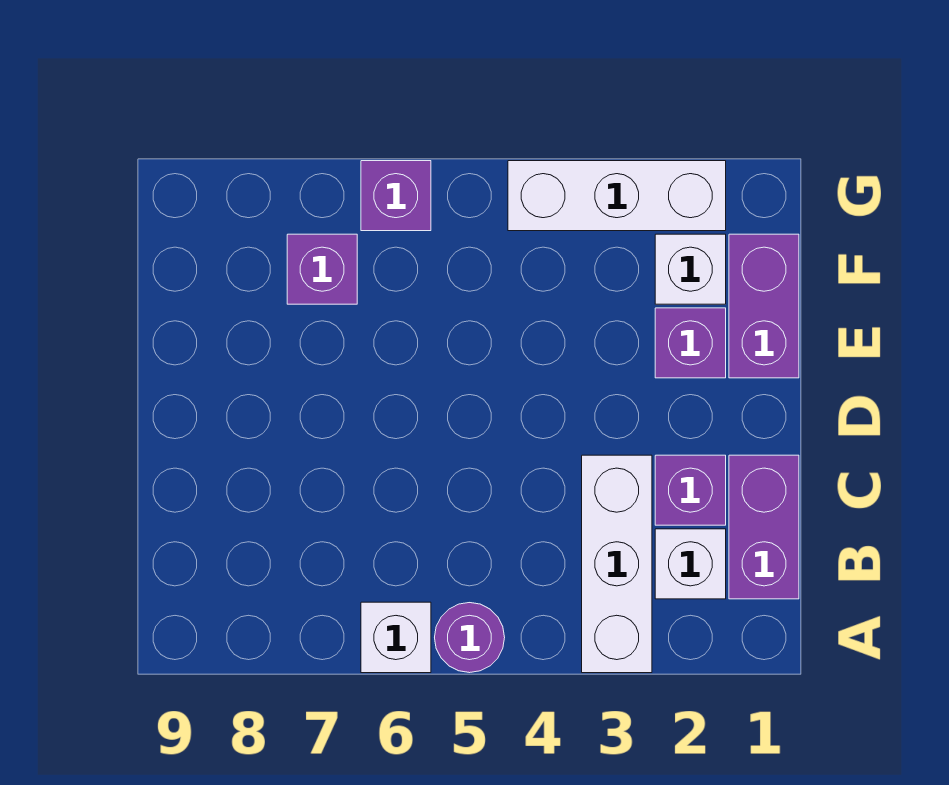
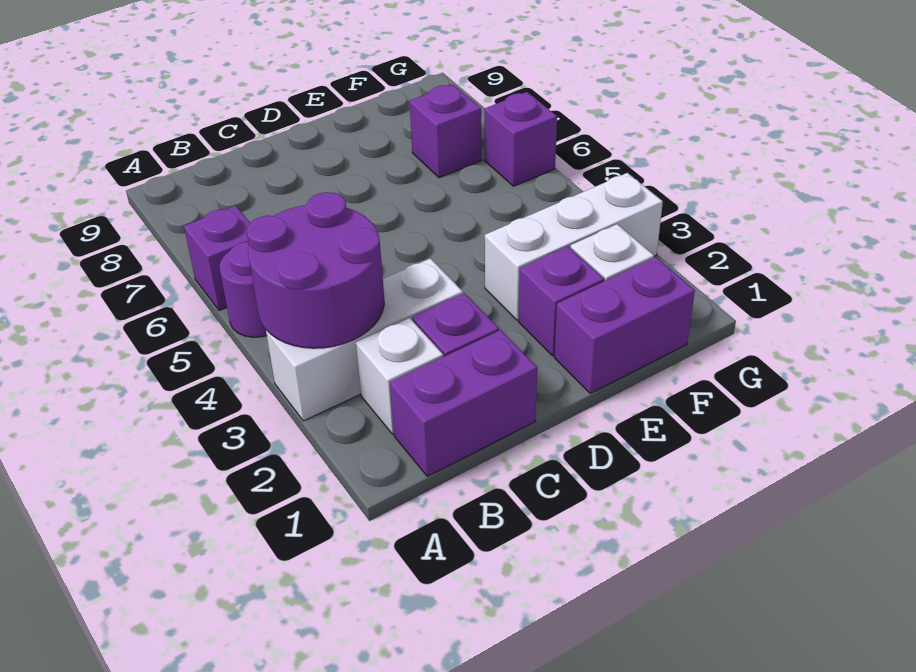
none -> purple round brick A3:B4 level 2
white brick A6 level 1 -> purple brick A6 level 1
white brick G2:G4 level 1 -> white brick E3:G3 level 1

